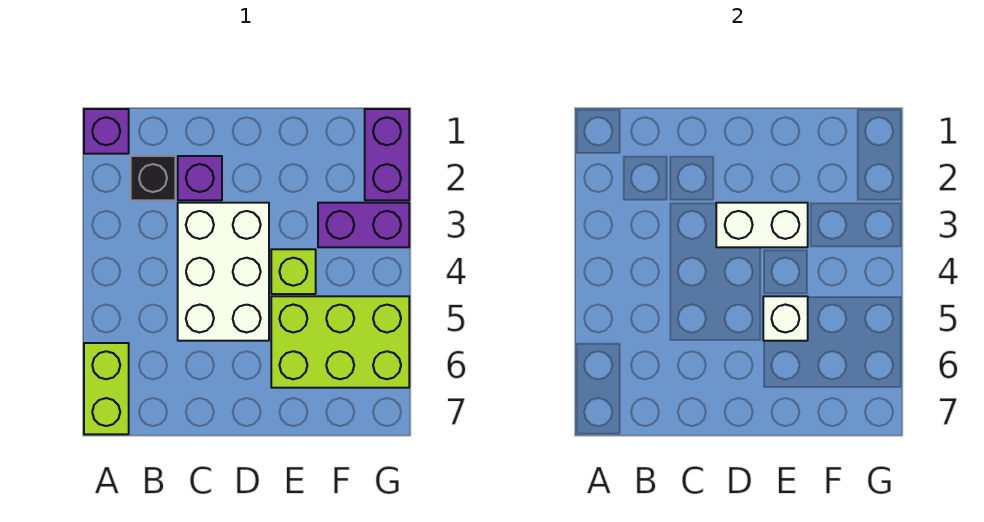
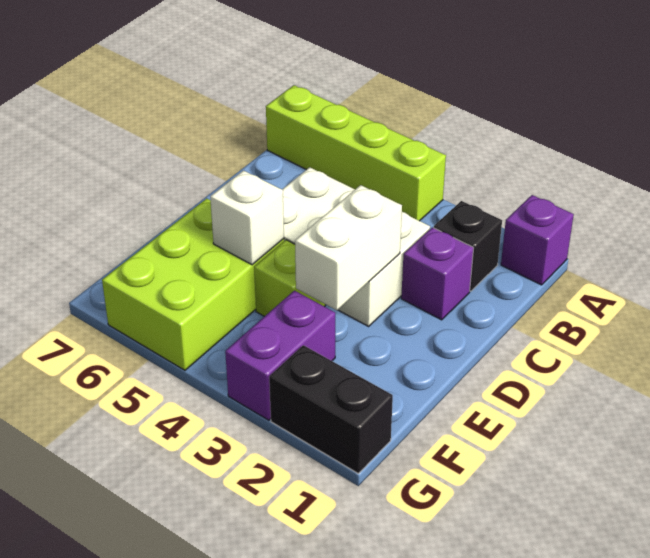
lime brick A6:A7 level 1 -> lime brick A4:A7 level 1
purple brick G1:G2 level 1 -> black brick G1:G2 level 1

